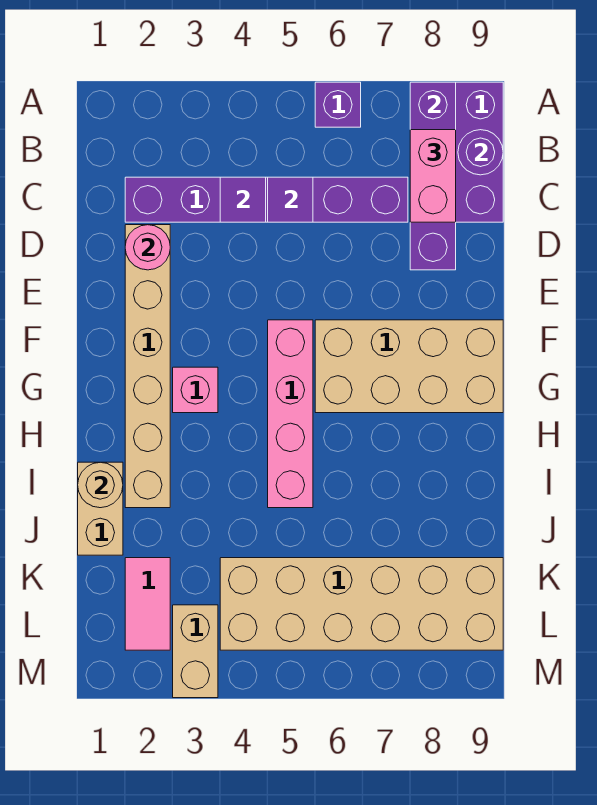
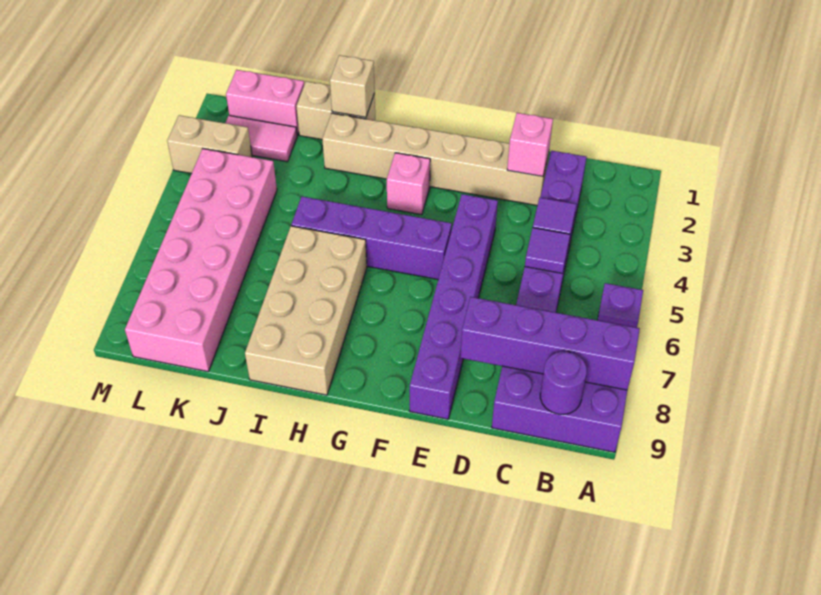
pink brick B8:C8 level 3 -> pink brick K1:L1 level 1
pink round brick D2 level 2 -> pink brick D2 level 2
none -> purple brick E4:E9 level 1
pink brick F5:I5 level 1 -> purple brick F5:I5 level 1
tan brick F6:G9 level 1 -> tan brick H6:I9 level 1
tan round brick I1 level 2 -> tan brick I1 level 2
tan brick K4:L9 level 1 -> pink brick K4:L9 level 1

